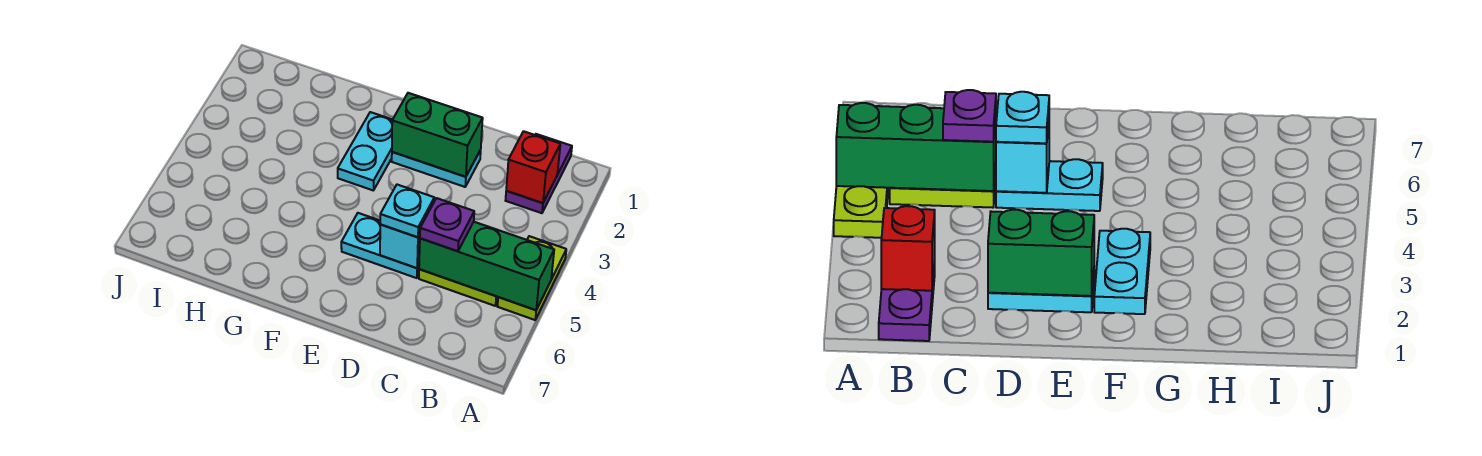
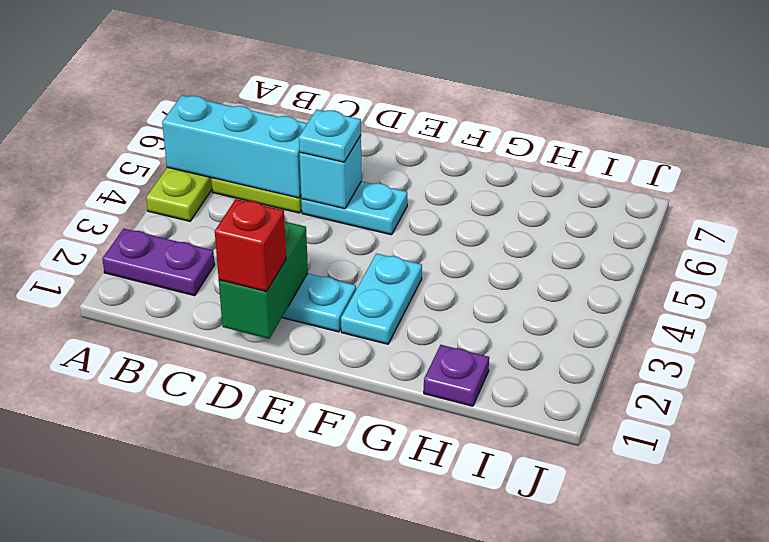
green brick A5:C5 level 2 -> cyan brick A5:C5 level 2
purple plate B1:B2 level 1 -> purple plate A2:B2 level 1
red brick B2 level 2 -> red brick D1 level 3
purple plate C5 level 3 -> purple plate H1 level 1
green brick D2:E2 level 2 -> green brick D1:D2 level 2

